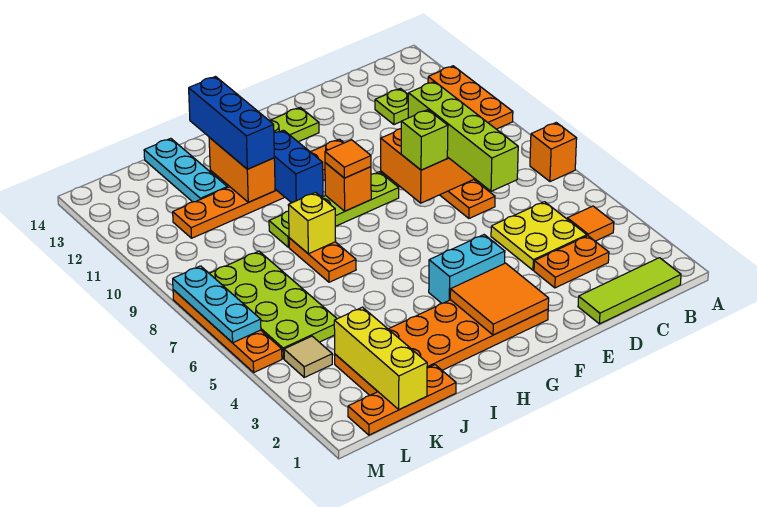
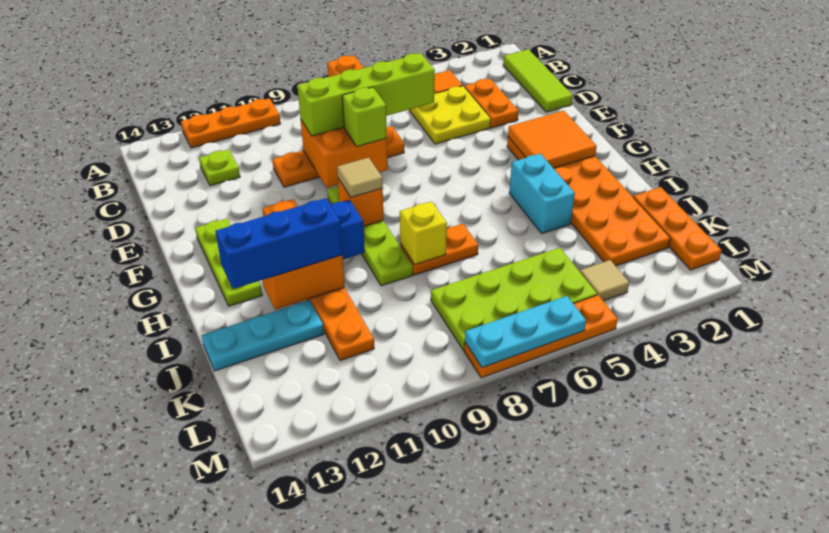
cyan brick F4:G4 level 1 -> cyan brick H4:I4 level 1
orange tile G9 level 3 -> tan tile G9 level 3
yellow brick K1:K3 level 2 -> none

